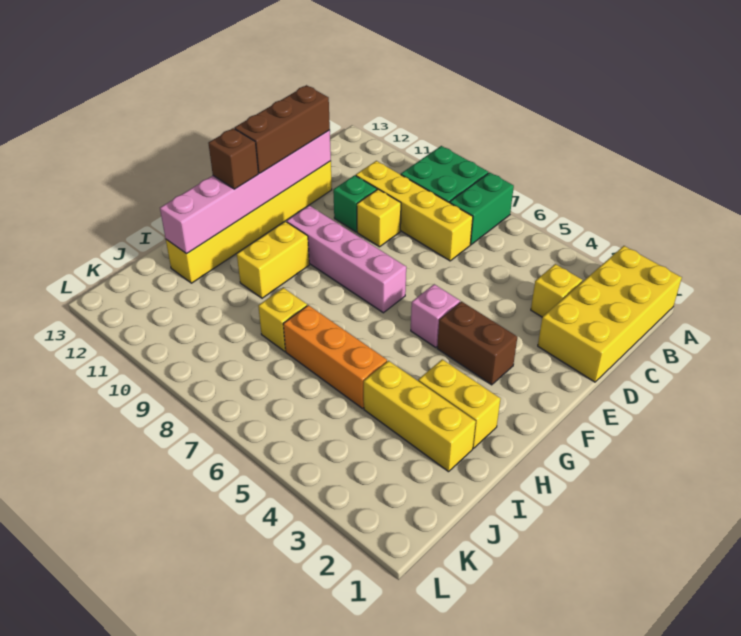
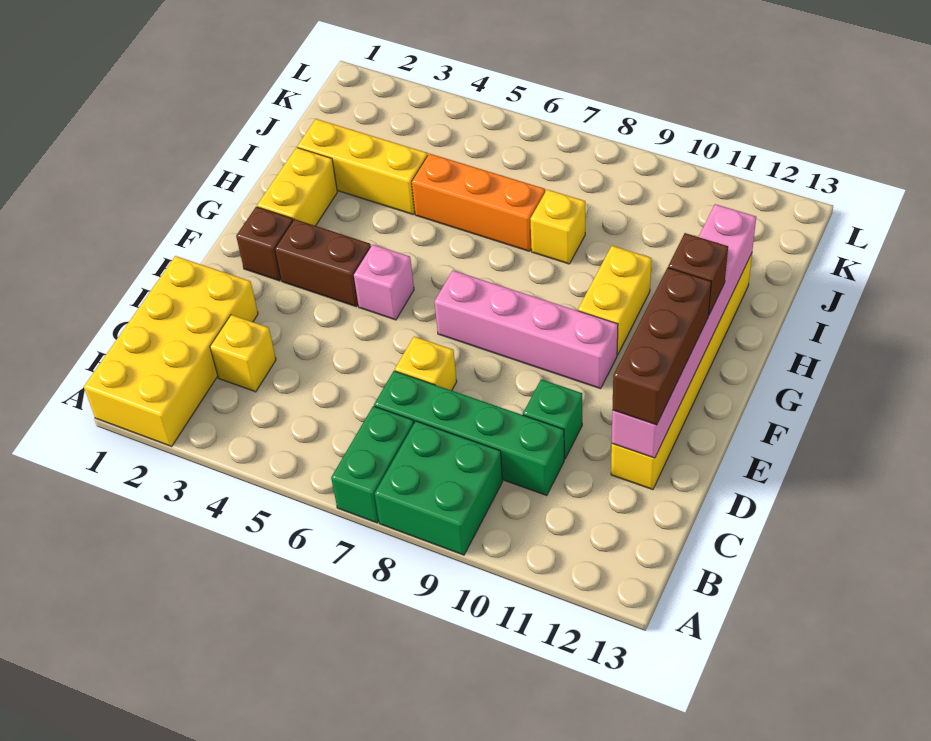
yellow brick C7:C10 level 1 -> green brick C7:C10 level 1
yellow brick D9 level 1 -> yellow brick D7 level 1
none -> brown brick F2 level 1
yellow brick H2:H3 level 1 -> yellow brick G2:H2 level 1

